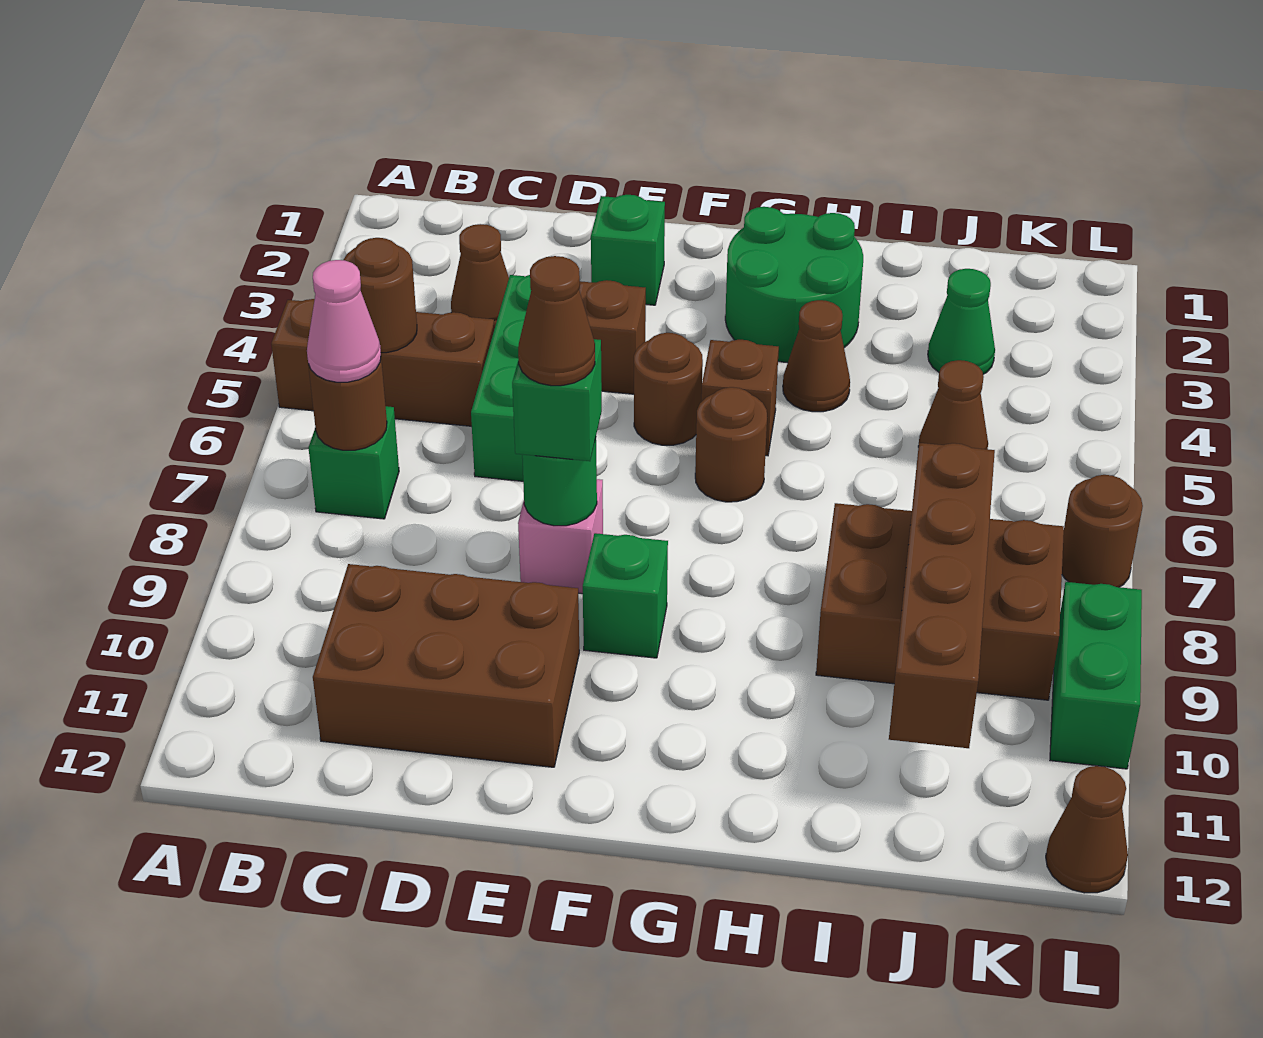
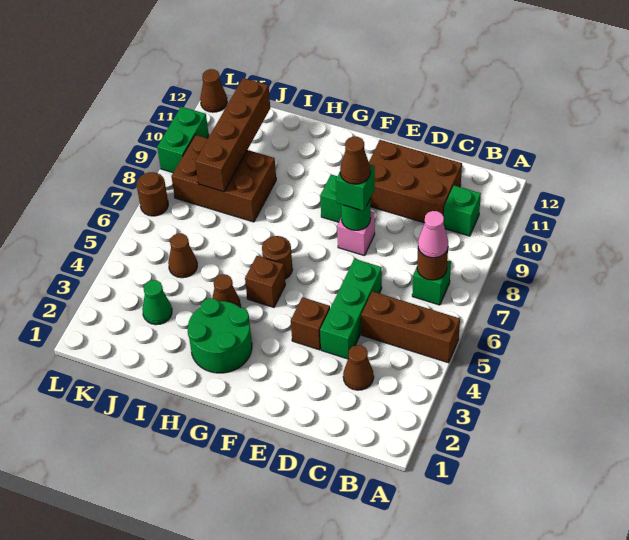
brown round brick B5 level 2 -> none
green brick E2 level 1 -> green brick B10 level 1
brown round brick F5 level 1 -> none

